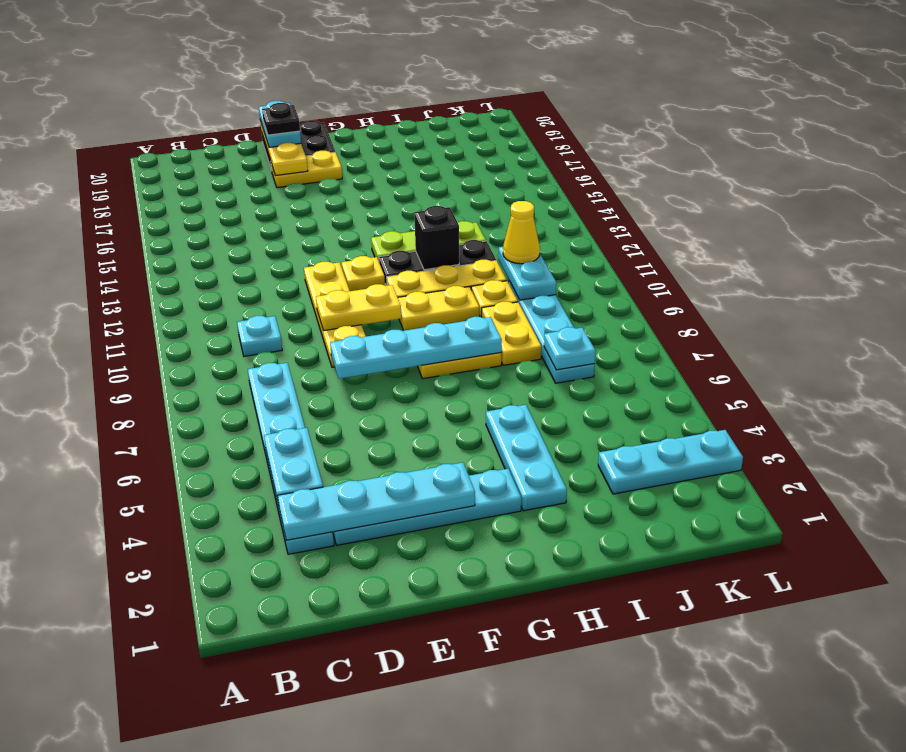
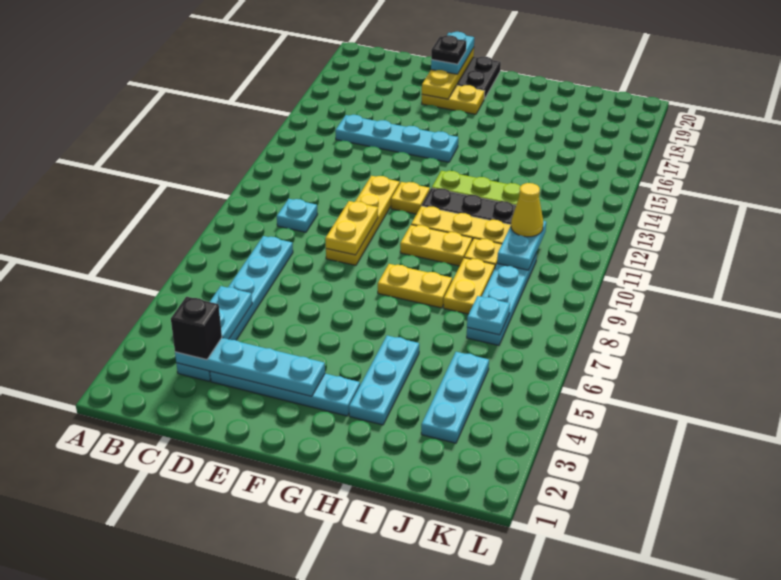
cyan plate E8:H8 level 2 -> cyan plate C15:F15 level 1
yellow plate E10:F10 level 2 -> yellow plate E9:E10 level 2
black brick H12 level 2 -> black brick C3 level 3
cyan plate J3:L3 level 1 -> cyan plate J3:J5 level 1

